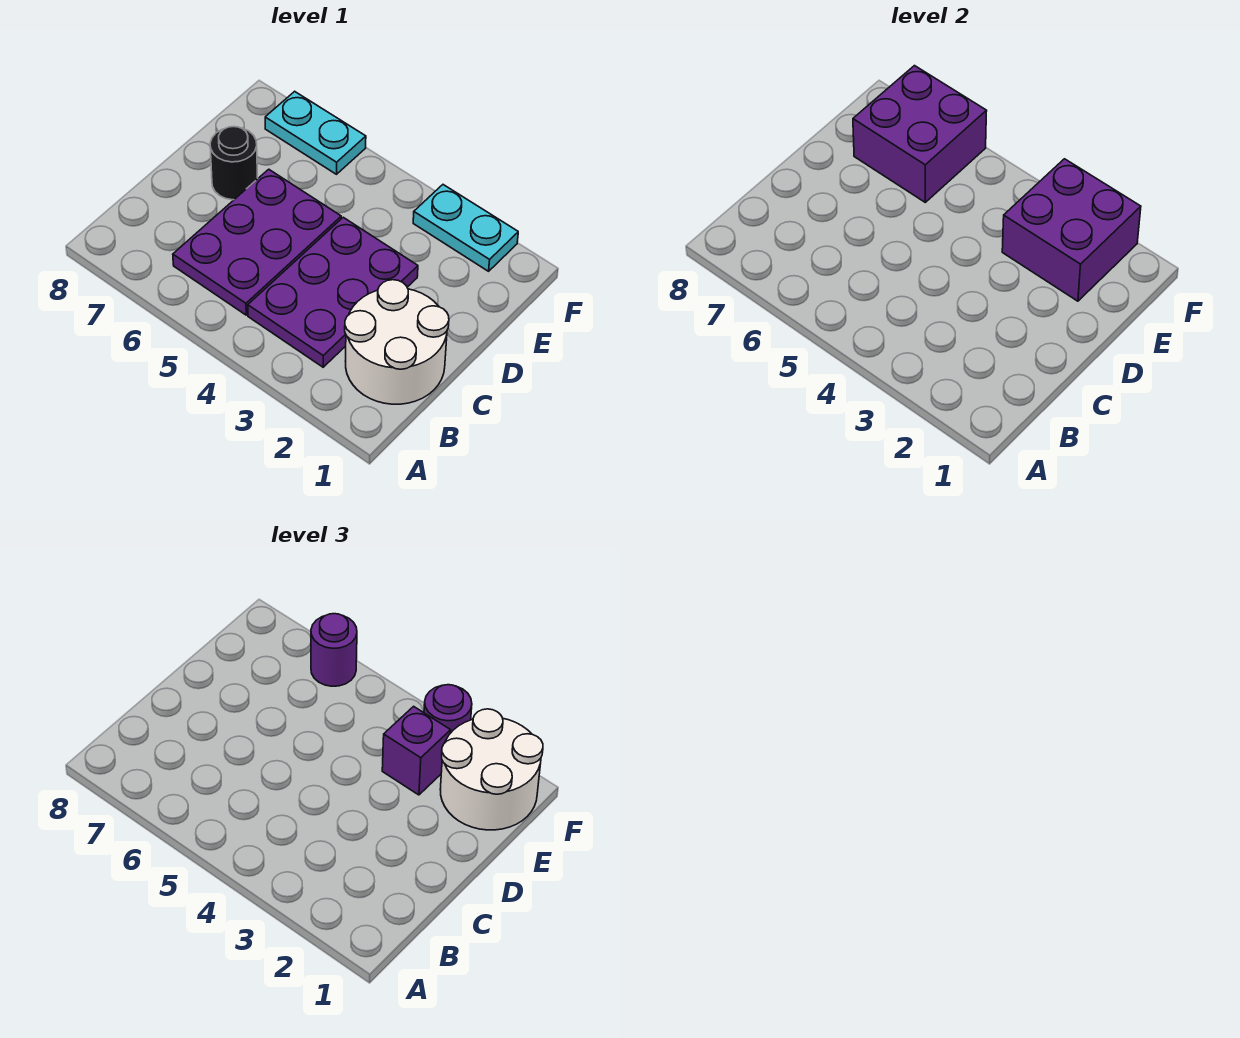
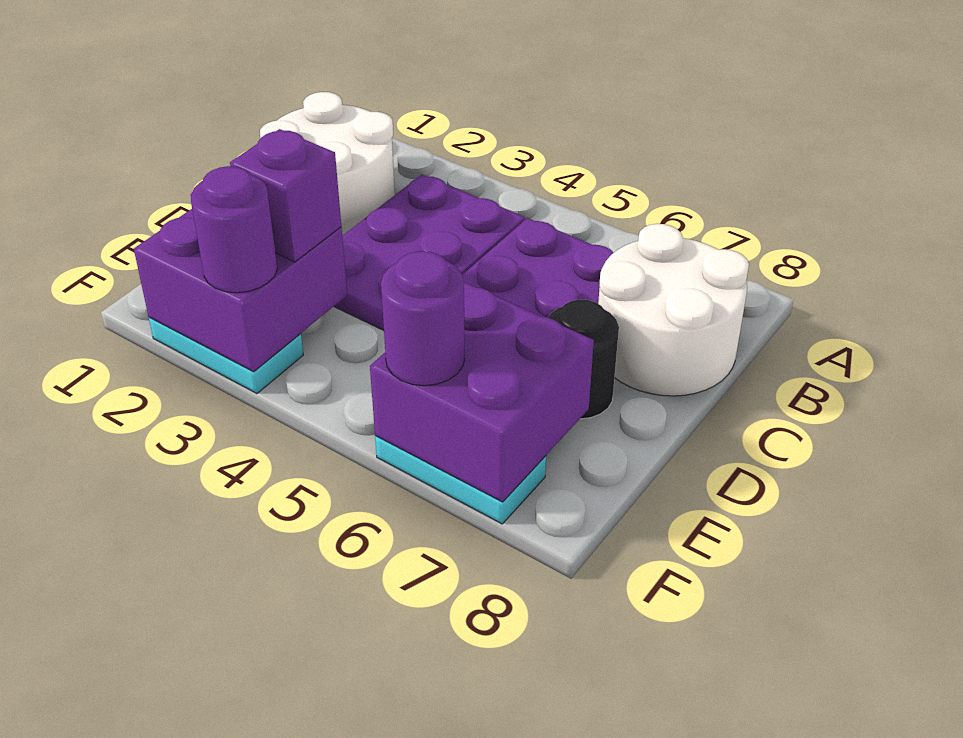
white round brick E1:F2 level 3 -> white round brick B7:C8 level 1

